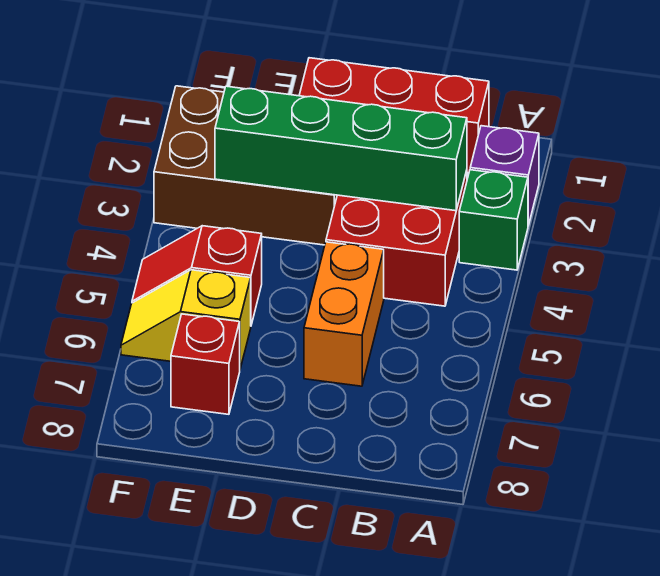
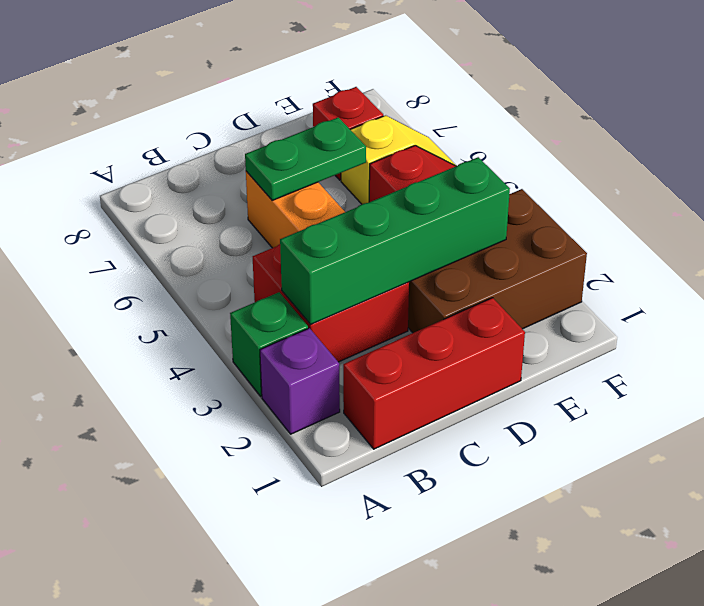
none -> green plate C6:D6 level 2

